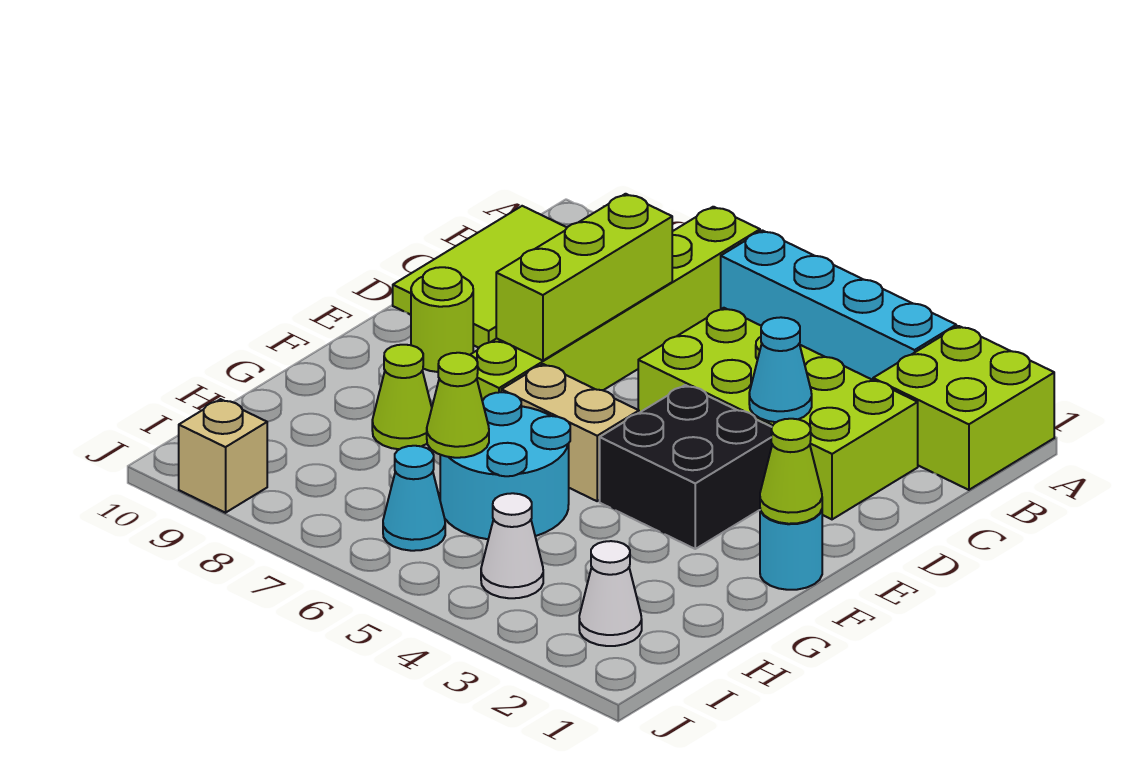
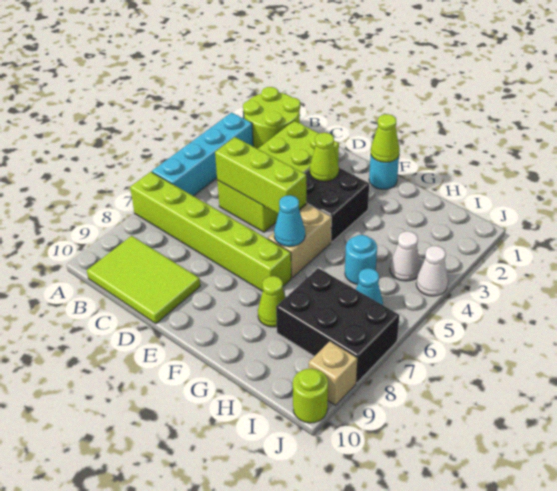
lime brick A1:B2 level 1 -> lime round brick A1:B2 level 1
lime brick C7:E7 level 2 -> lime brick C5:E5 level 2
cyan cone D3 level 2 -> cyan cone F6 level 2
lime round brick E9 level 1 -> lime round brick J10 level 1
cyan round brick G5:H6 level 1 -> cyan round brick H5 level 1
lime cone H6 level 2 -> lime cone E3 level 2
none -> black brick H7:J8 level 1
white cone I2 level 1 -> white cone J4 level 1

